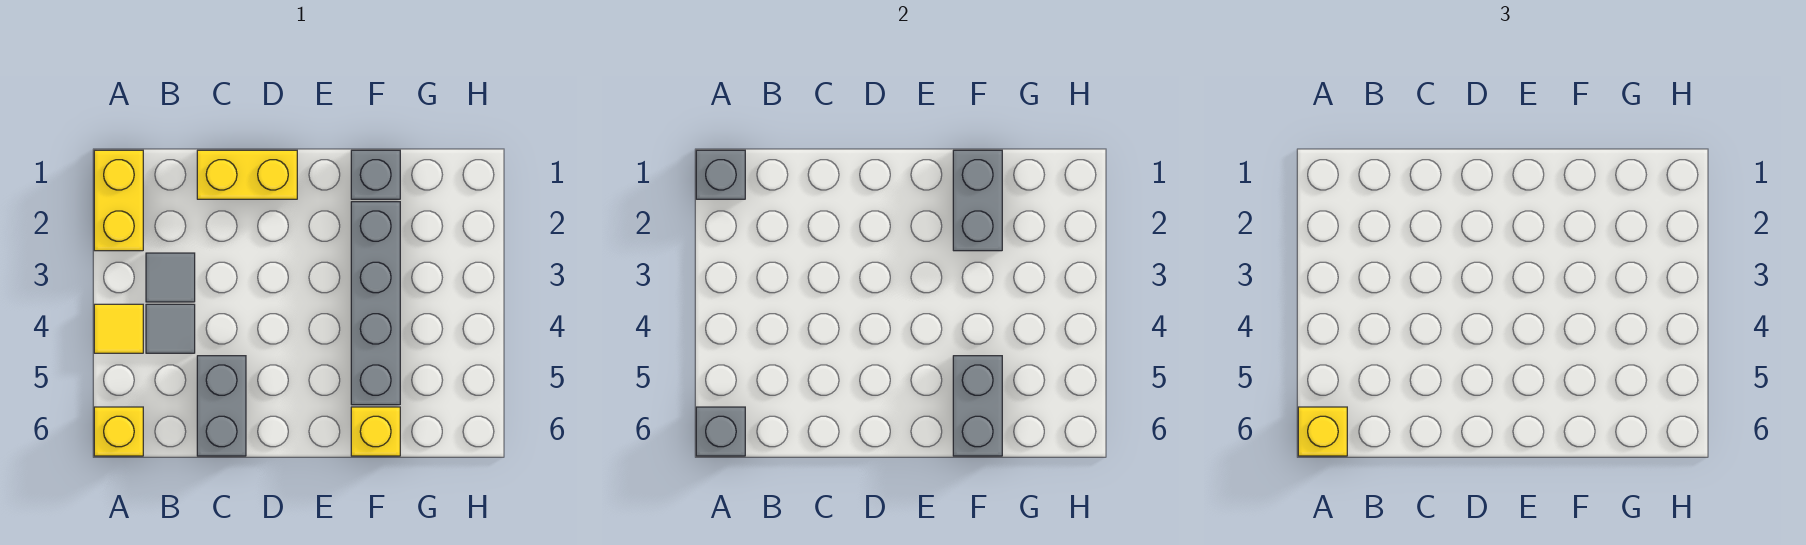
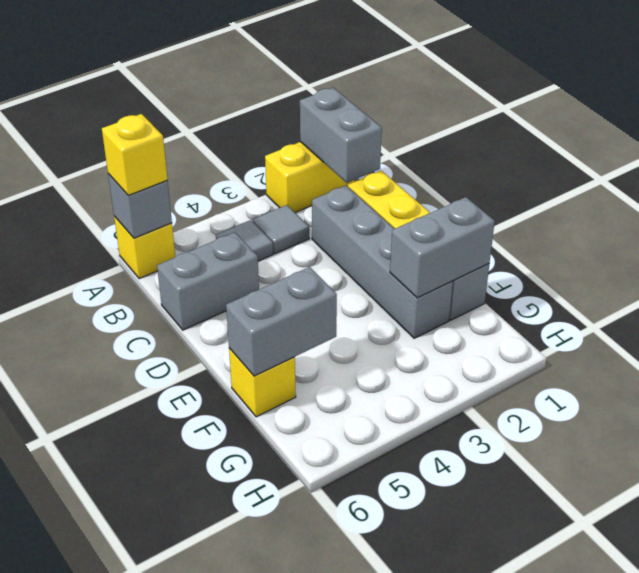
grey brick A1 level 2 -> grey brick A1:B1 level 2
yellow tile A4 level 1 -> none
grey brick F2:F5 level 1 -> grey brick C2:F2 level 1

